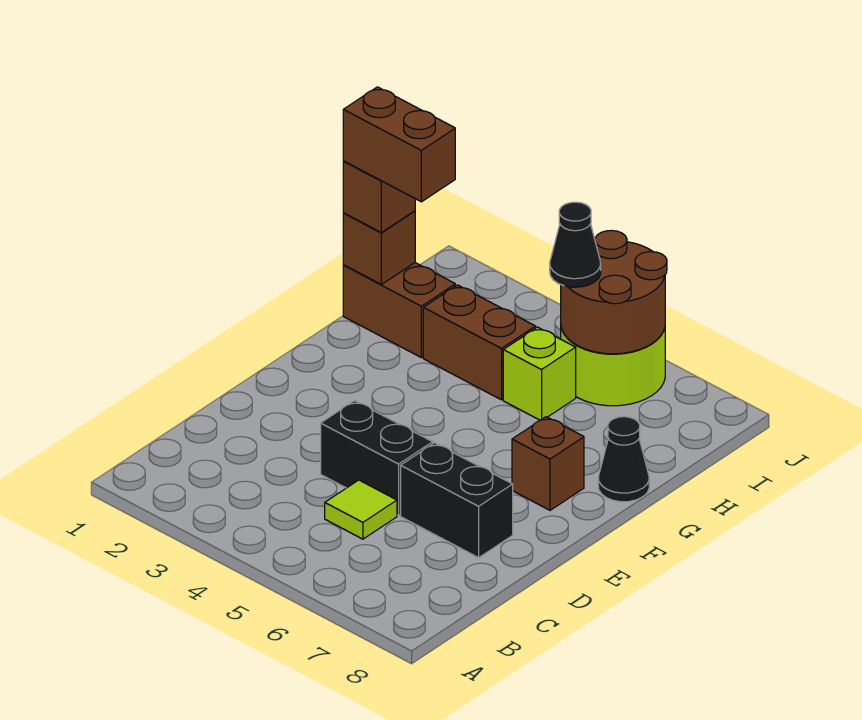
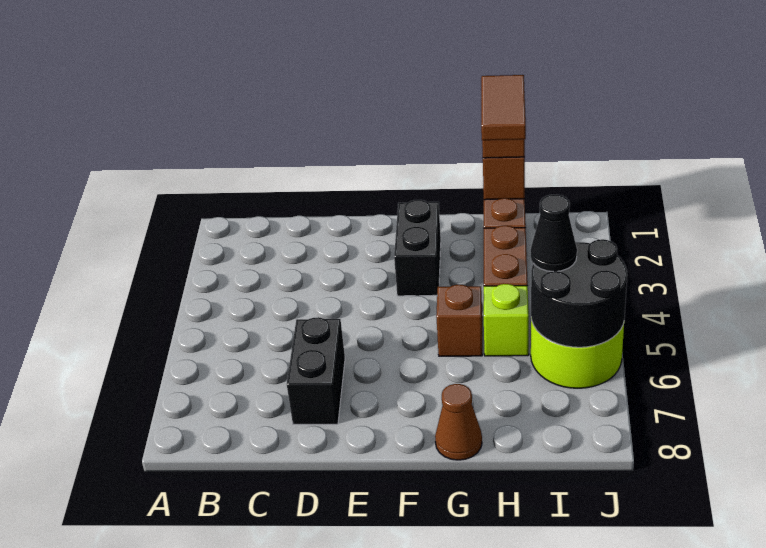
lime tile C5 level 1 -> none
black brick D4:D5 level 1 -> black brick F2:F3 level 1
brown brick F7 level 1 -> brown brick G5 level 1
black cone G8 level 1 -> brown cone G8 level 1
brown brick H1:H2 level 4 -> brown tile H1:H2 level 4
brown round brick I5:J6 level 2 -> black round brick I5:J6 level 2

